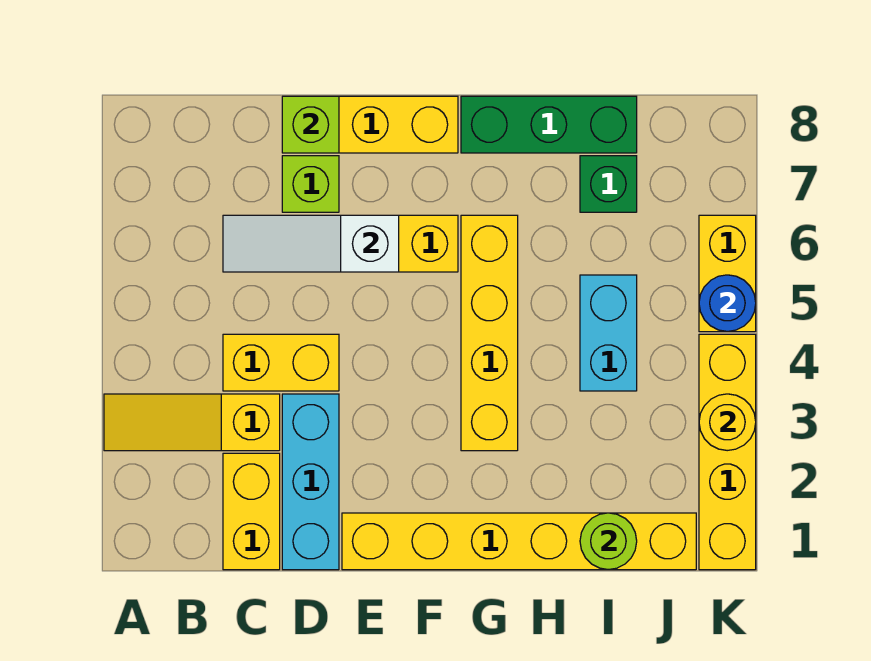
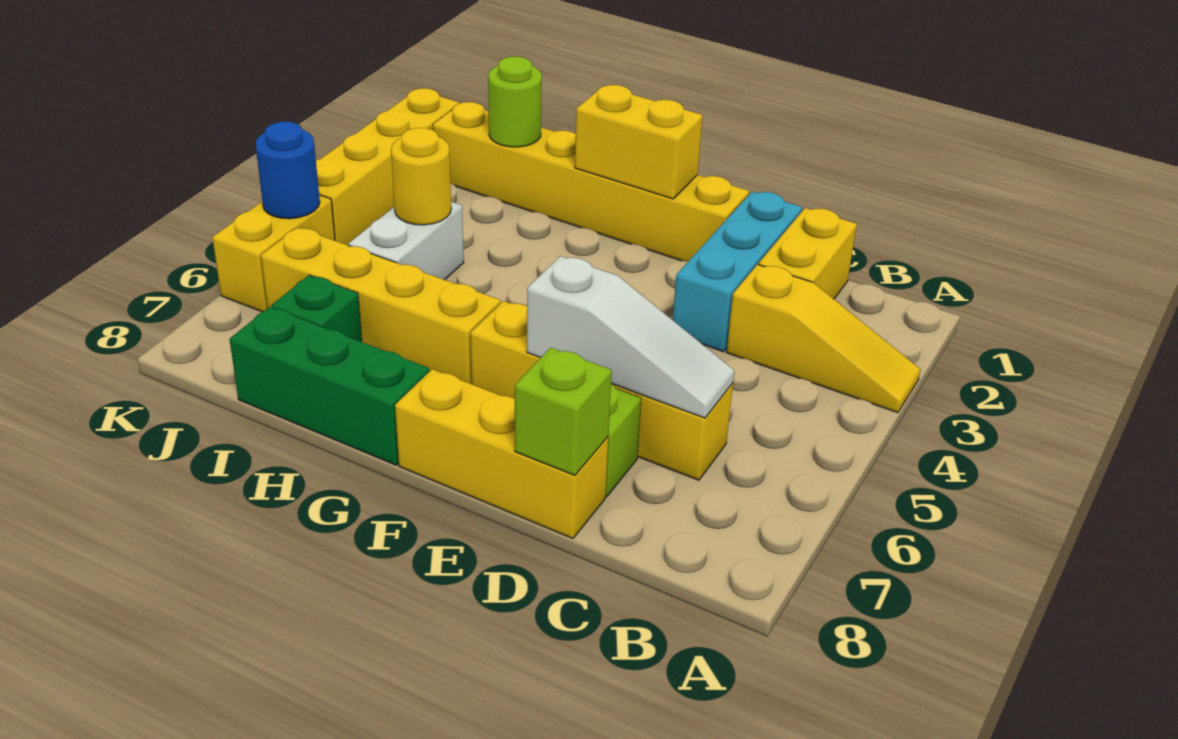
yellow brick C4:D4 level 1 -> yellow brick F1:G1 level 2
yellow brick G3:G6 level 1 -> yellow brick G6:J6 level 1
cyan brick I4:I5 level 1 -> white brick I4:I5 level 1
yellow round brick K3 level 2 -> yellow round brick I4 level 2

